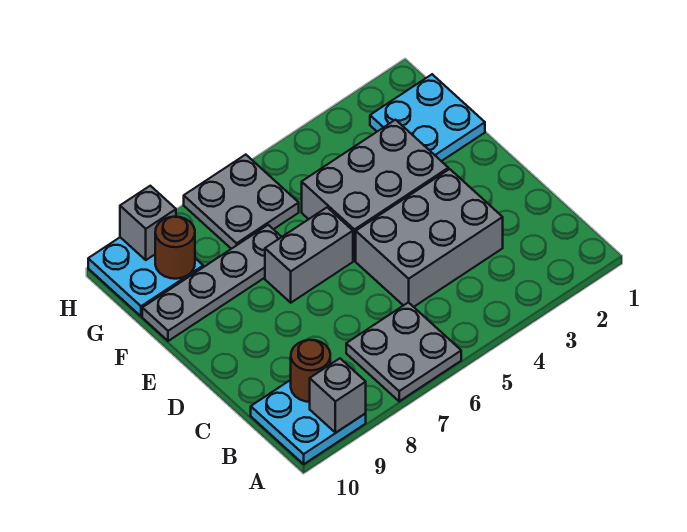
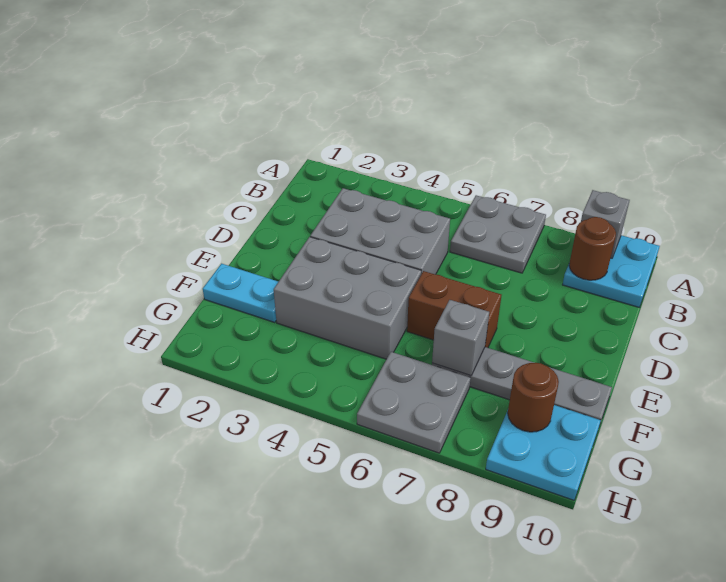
grey brick E6:E7 level 1 -> brown brick E6:E7 level 1
cyan plate F1:G2 level 1 -> cyan plate F1:F2 level 1
grey brick H9 level 2 -> grey brick F7 level 2

